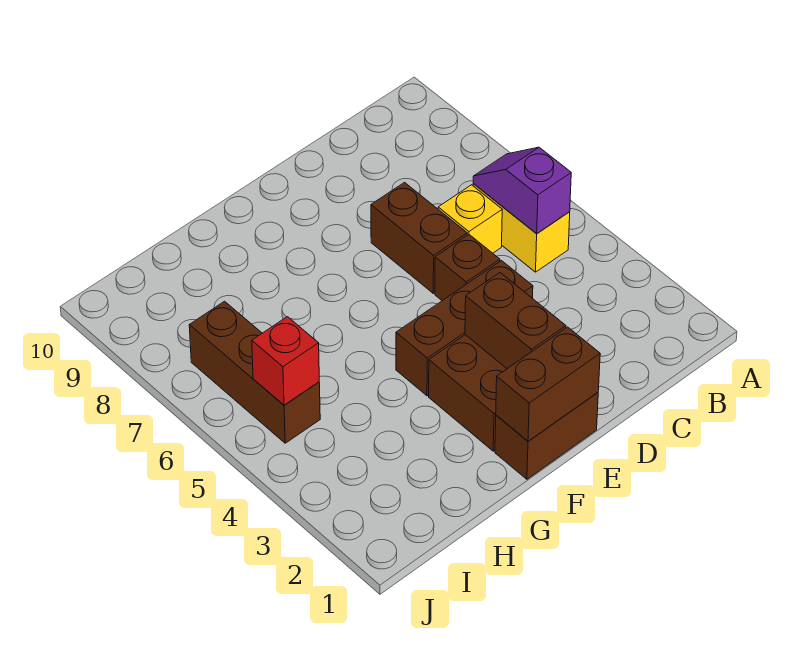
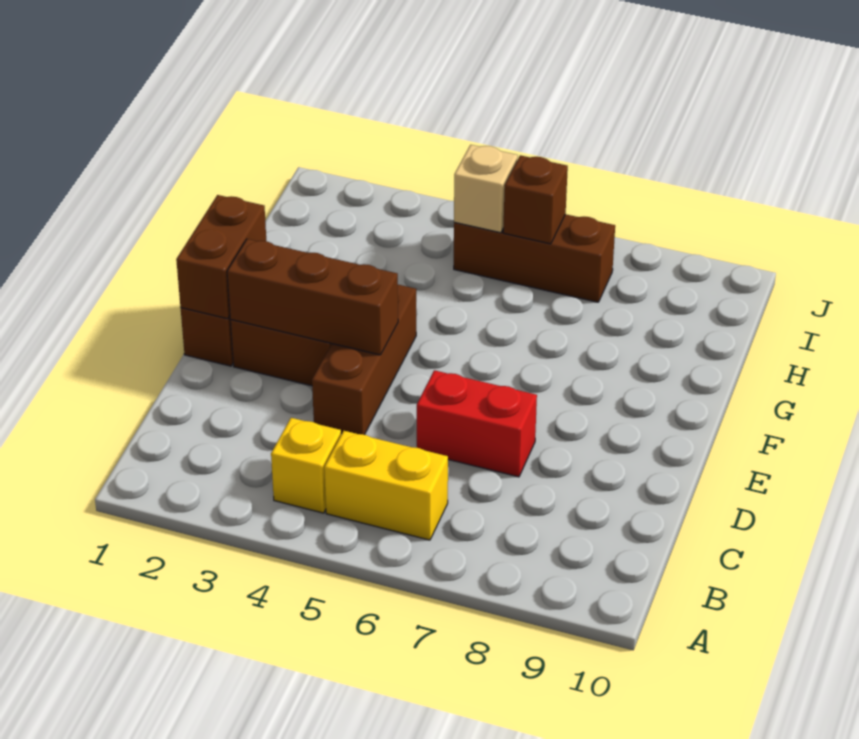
purple slope B5:B6 level 2 top 5 -> none
yellow brick C6 level 1 -> yellow brick B4 level 1
brown brick D5 level 1 -> brown brick I6 level 2
brown brick D6:D7 level 1 -> red brick D6:D7 level 1
brown brick E2:E3 level 2 -> brown brick E2:E4 level 2
red brick I5 level 2 -> tan brick I5 level 2

